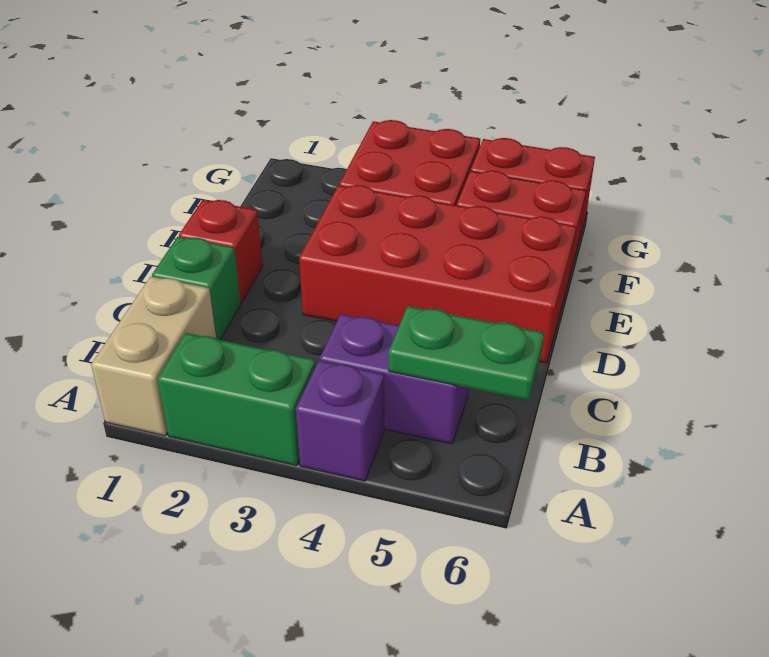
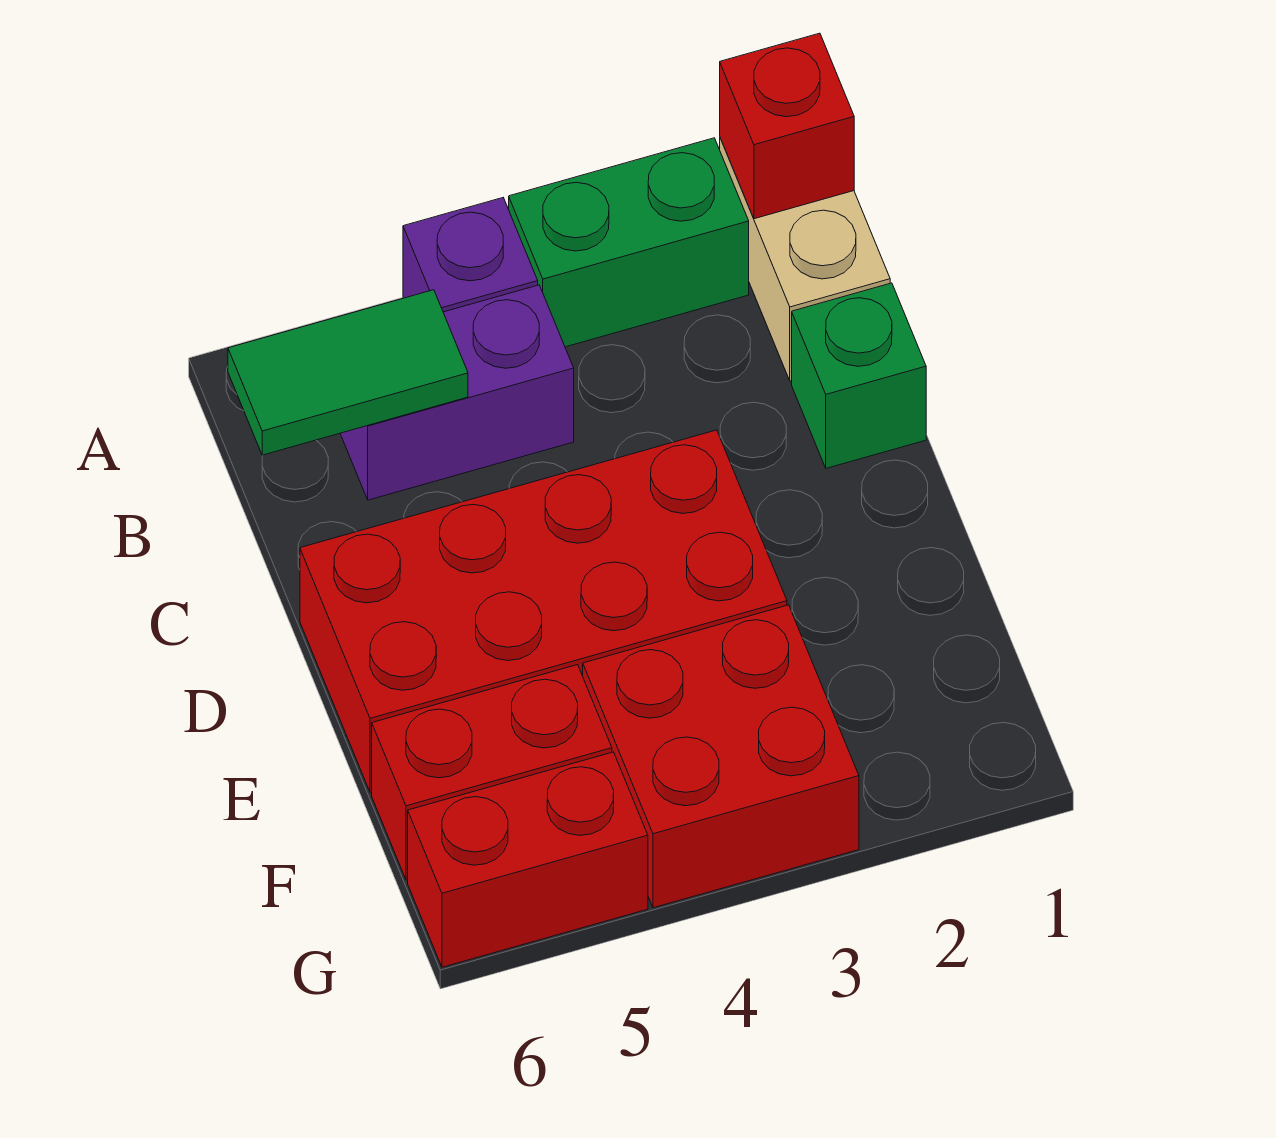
green plate B5:B6 level 2 -> green tile B5:B6 level 2
red brick D1 level 1 -> red brick A1 level 2

